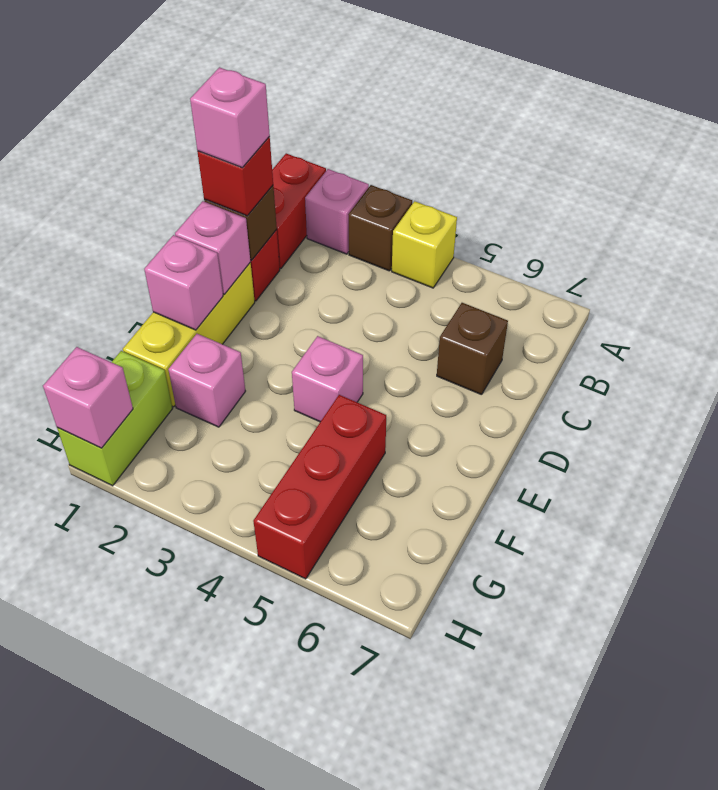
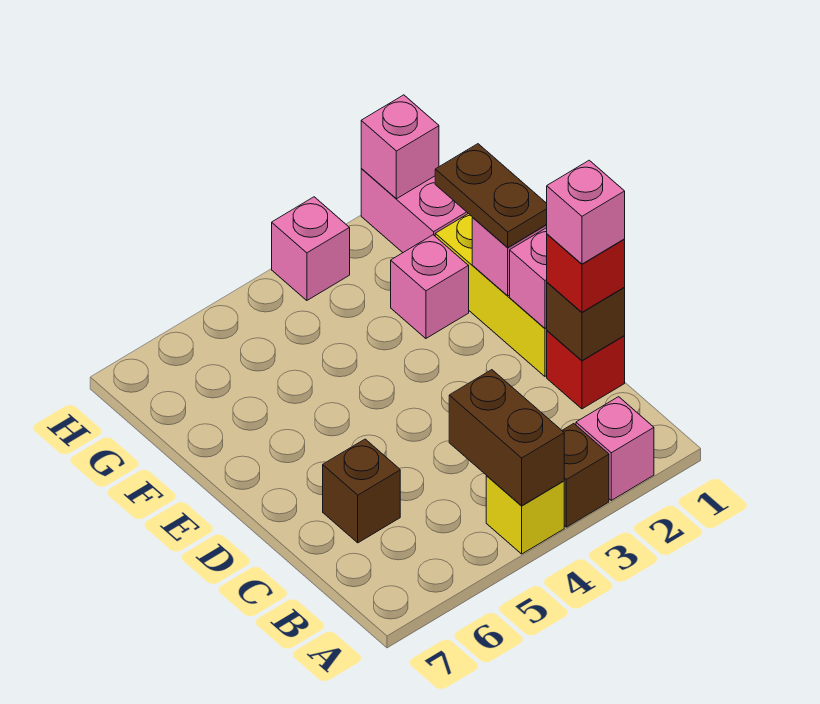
red brick A1:B1 level 1 -> none
none -> brown brick A4:B4 level 2
none -> brown plate E1:F1 level 3
pink brick E4 level 1 -> pink brick H3 level 1
red brick F5:H5 level 1 -> none
lime brick G1:H1 level 1 -> pink brick G1:H1 level 1

